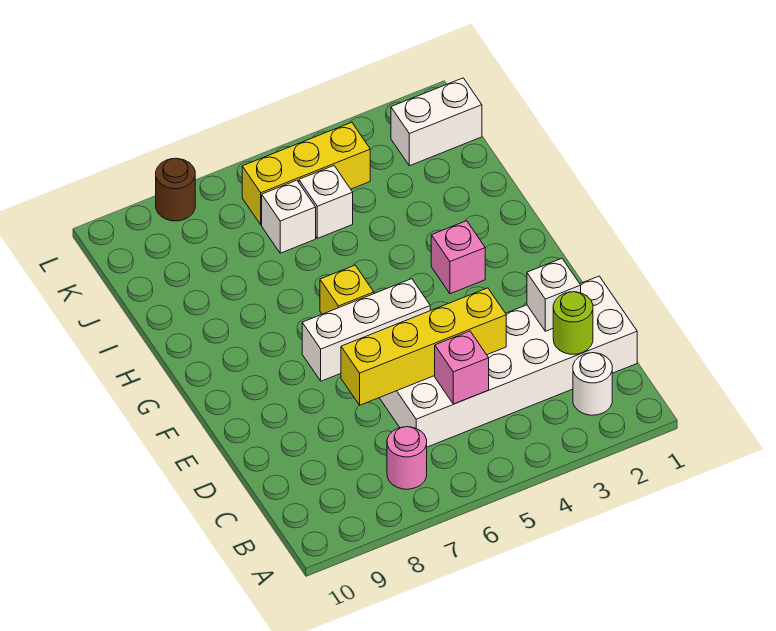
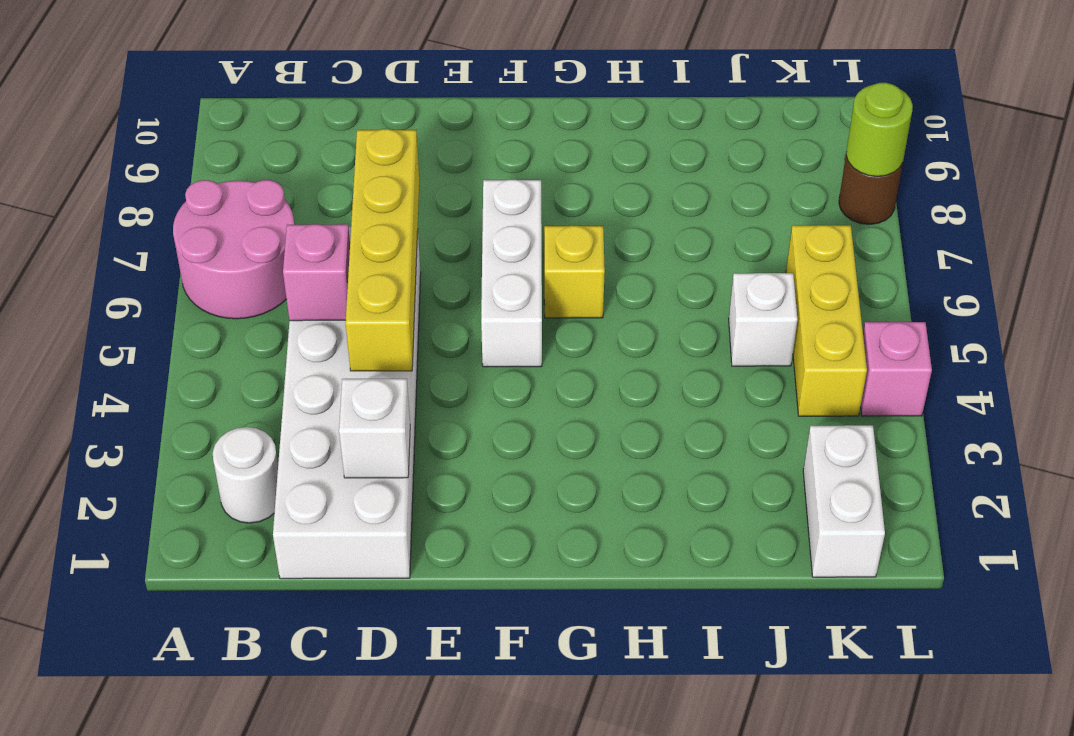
pink round brick B7 level 1 -> pink round brick A6:B7 level 1
lime round brick C2 level 2 -> lime round brick L8 level 2
pink brick G3 level 1 -> pink brick L4 level 1
white brick J6 level 1 -> none

